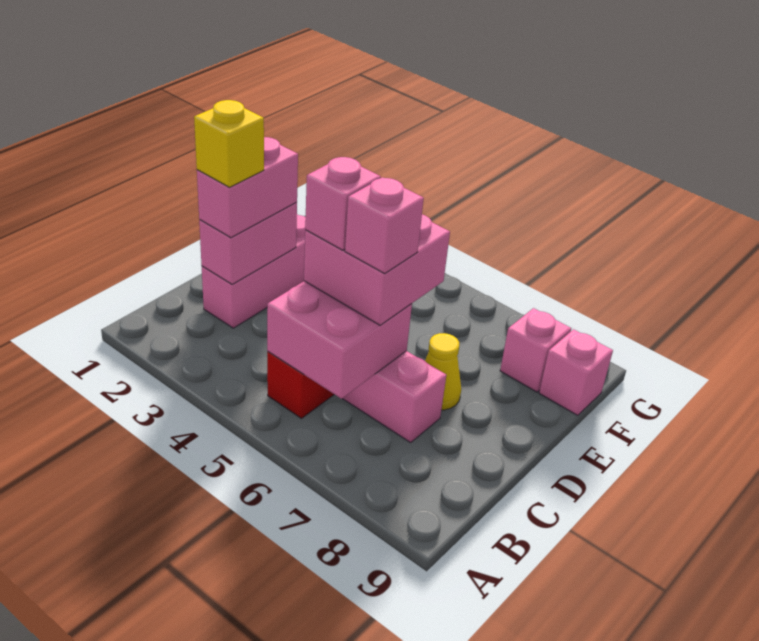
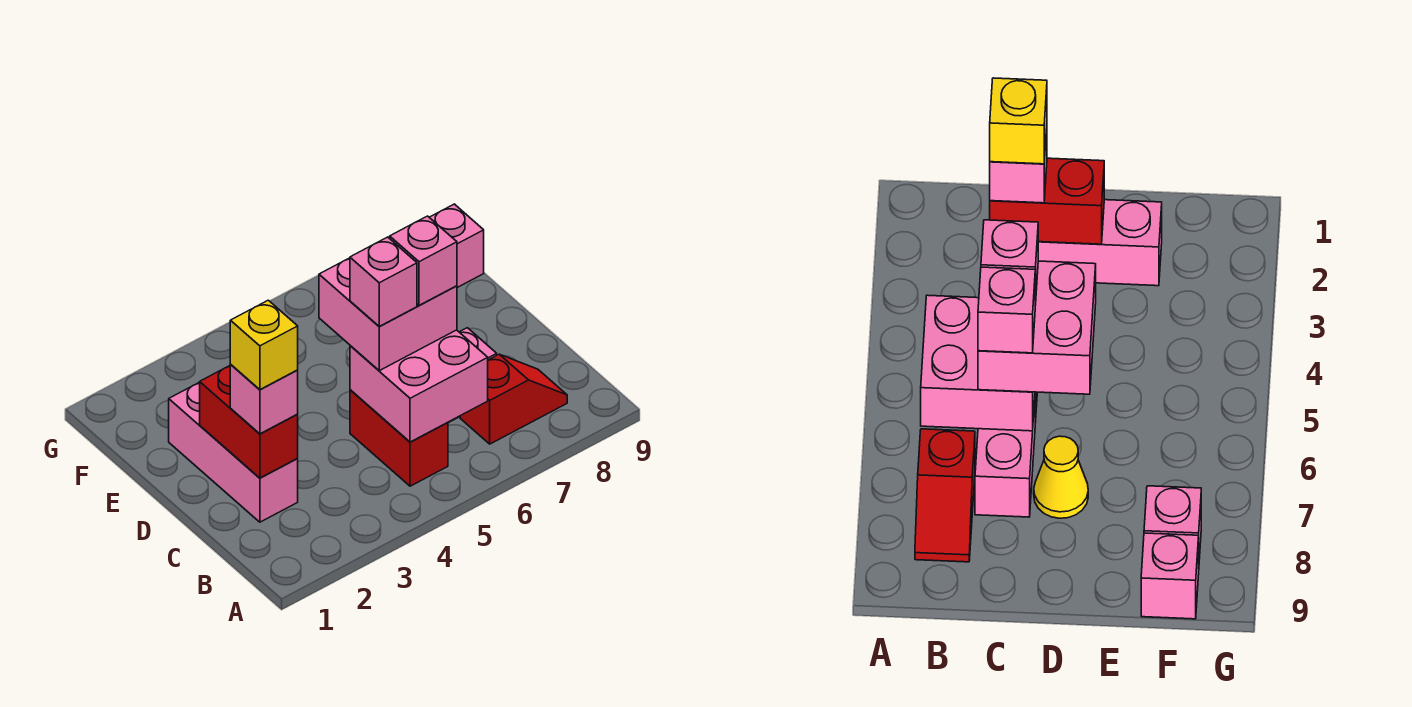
none -> red slope B7:B8 level 1 top 7
pink brick C2:D2 level 2 -> red brick C2:D2 level 2
pink brick C2:D2 level 3 -> pink brick C2 level 3

